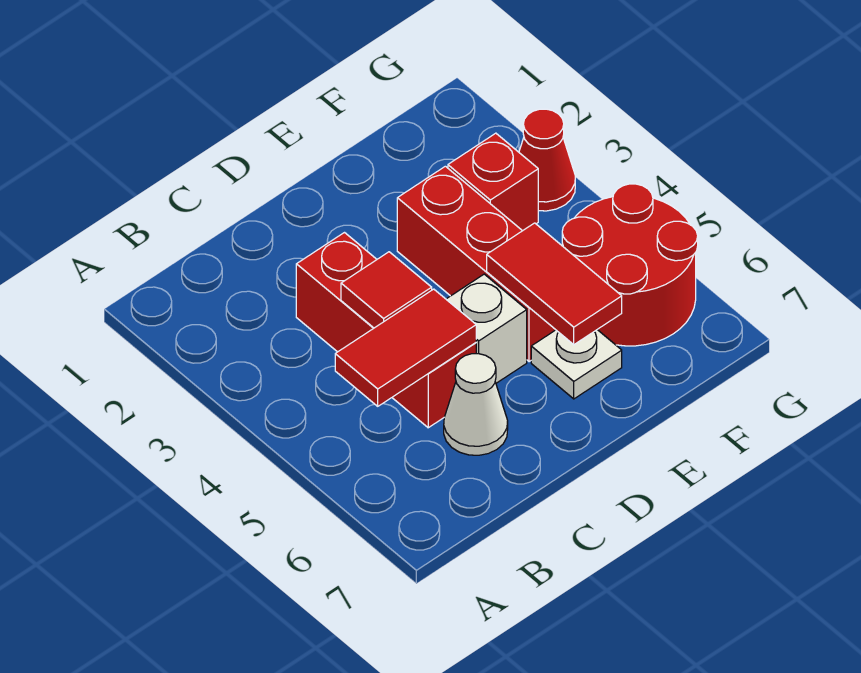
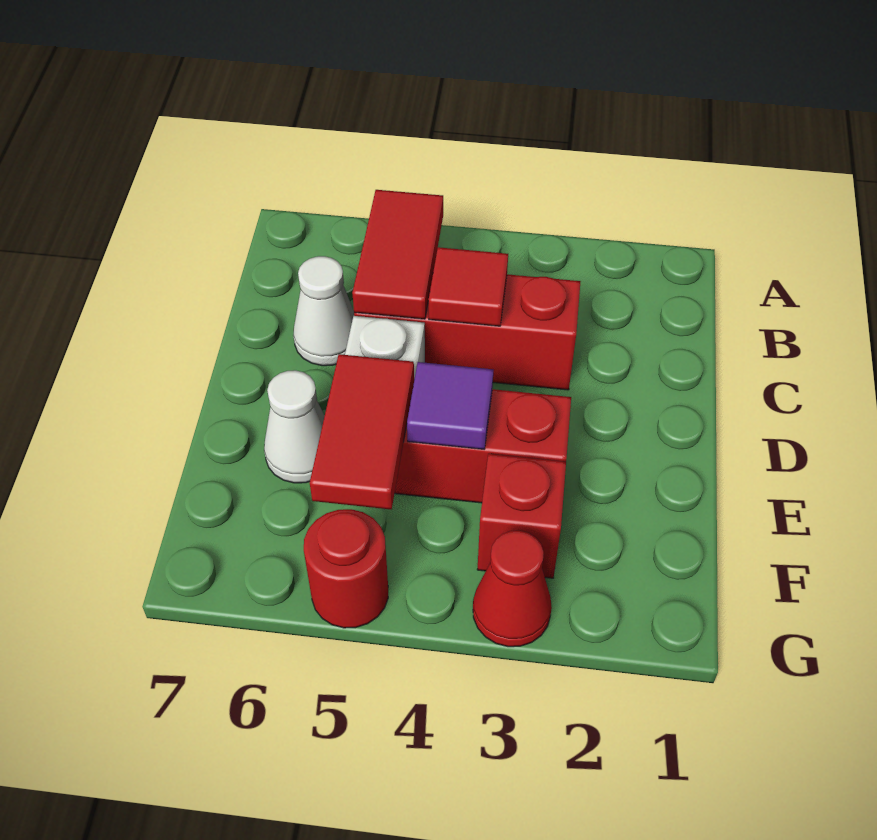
none -> purple tile E4 level 2
red tile E5:E6 level 2 -> red tile E5:F5 level 2
white plate E6 level 1 -> white cone E6 level 1
red round brick F5:G6 level 1 -> red round brick G5 level 1

